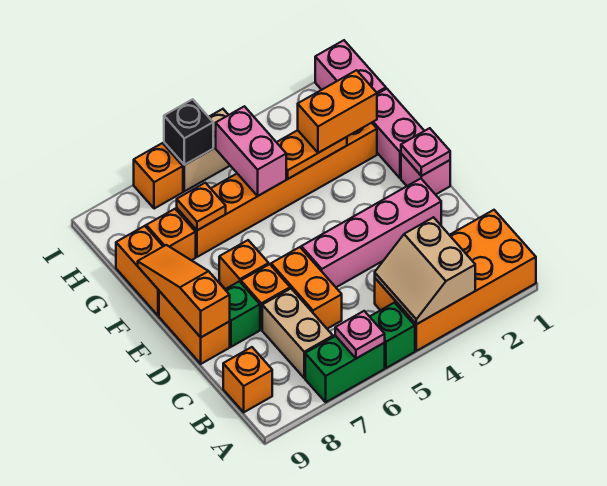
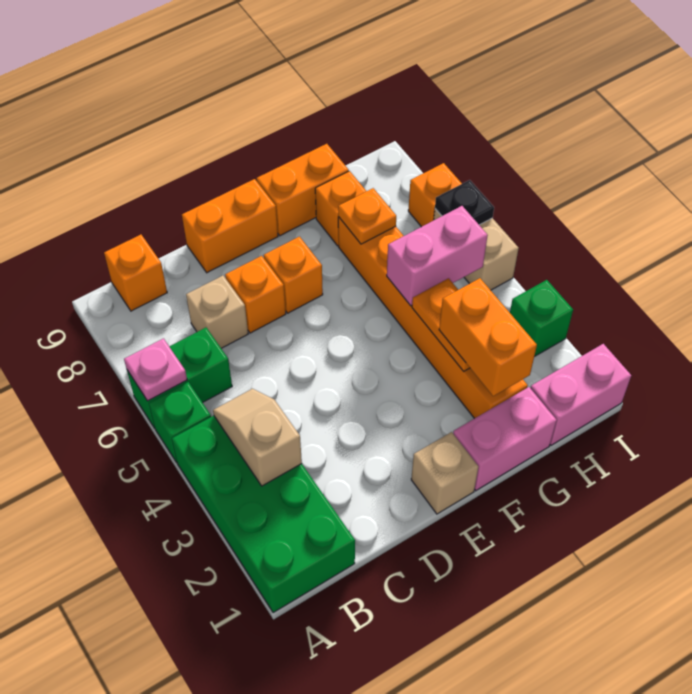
orange brick A1:B4 level 1 -> green brick A1:B4 level 1
tan slope A3:B4 level 2 top 3 -> tan slope B3:B4 level 2 top 3
green brick A6:A7 level 1 -> green brick A6:B6 level 1
tan brick B7:C7 level 1 -> tan brick C7 level 1
orange brick C6:D6 level 1 -> none
pink brick D2:D5 level 1 -> none
green brick D8 level 1 -> green brick I3 level 1
orange slope D9:F9 level 2 top D -> none
pink brick E1 level 1 -> tan brick E1 level 1
pink plate E1 level 2 -> none
black brick I6 level 2 -> black plate I6 level 2

